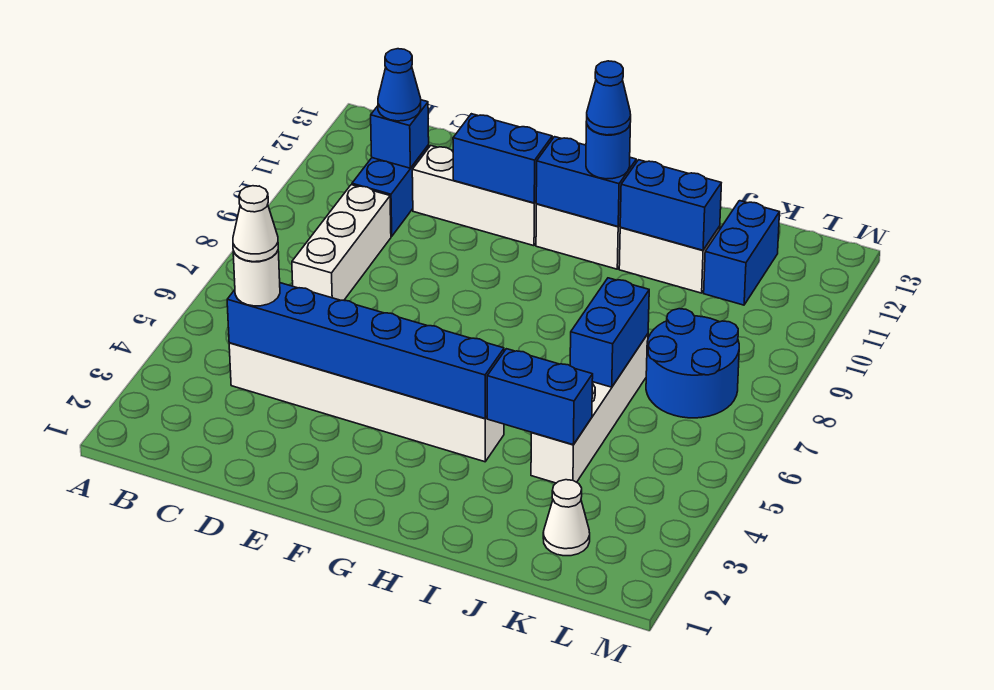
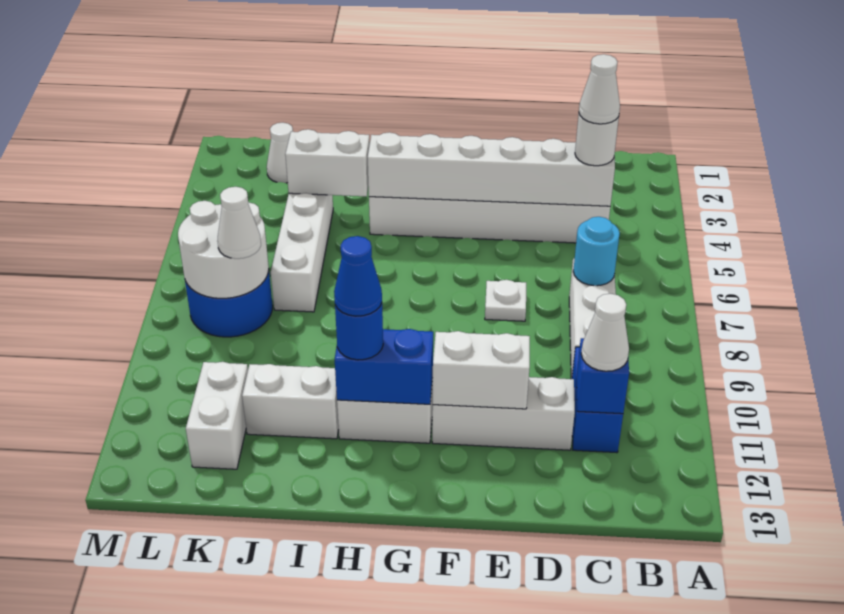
blue brick C4:H4 level 2 -> white brick C4:H4 level 2
none -> cyan round brick C7 level 2
blue cone C11 level 3 -> white cone C11 level 3
none -> white plate E7 level 1
blue brick E11:F11 level 2 -> white brick E11:F11 level 2
blue brick I4:J4 level 2 -> white brick I4:J4 level 2
blue brick I11:J11 level 2 -> none
blue brick J6:J7 level 2 -> none
none -> white round brick K7:L8 level 2
none -> white cone K8 level 3
blue brick K11:K12 level 1 -> white brick K11:K12 level 1

